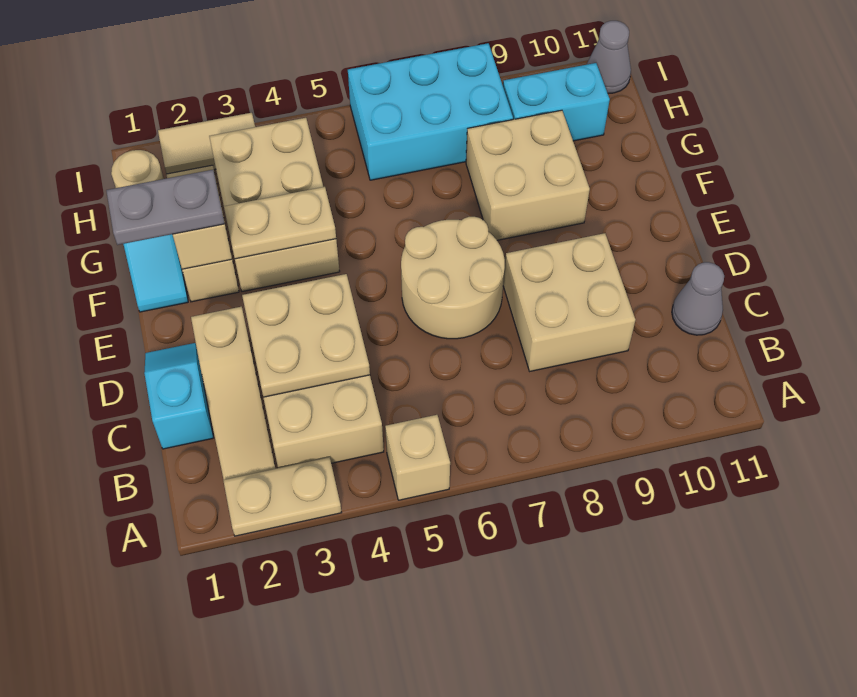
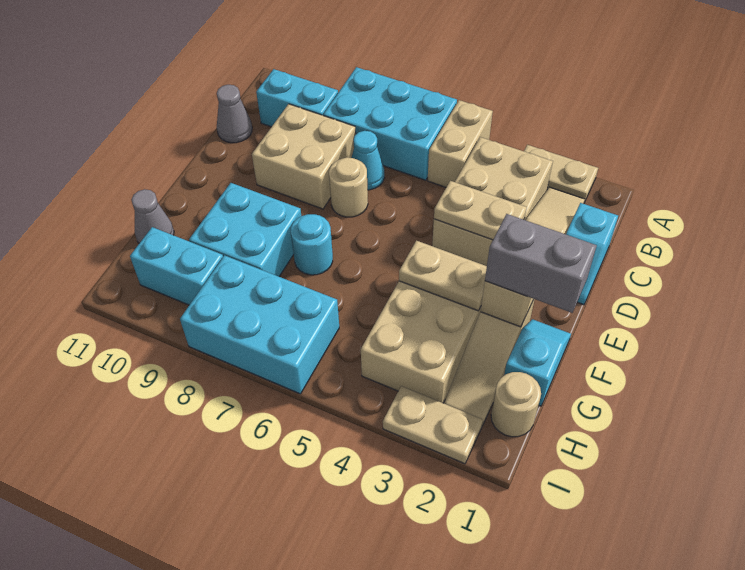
tan brick A5 level 1 -> tan brick A5:B5 level 1
none -> cyan brick A6:B8 level 1
none -> cyan brick B9:B10 level 1
tan plate C3:D4 level 2 -> tan plate D3:D4 level 2
none -> cyan cone C7 level 1
tan round brick D6:E7 level 1 -> tan round brick D7 level 1
grey plate F1:F2 level 3 -> grey brick F1:F2 level 3
none -> cyan round brick F7 level 1
tan brick F8:G9 level 1 -> cyan brick F8:G9 level 1
tan tile I2:I3 level 1 -> tan plate I2:I3 level 1
grey cone I11 level 1 -> grey cone G11 level 1

